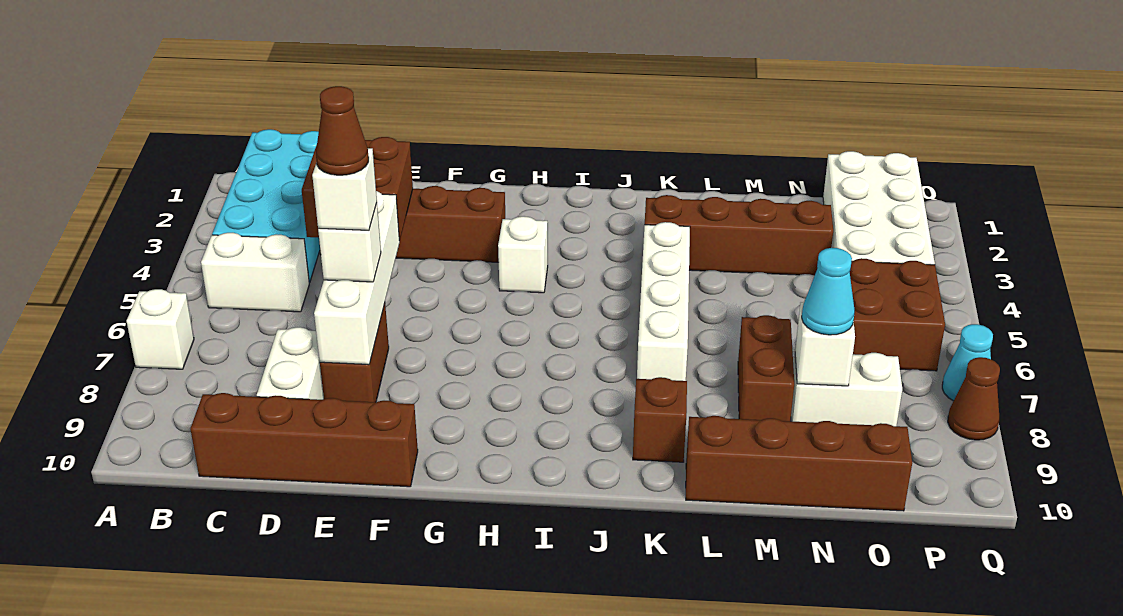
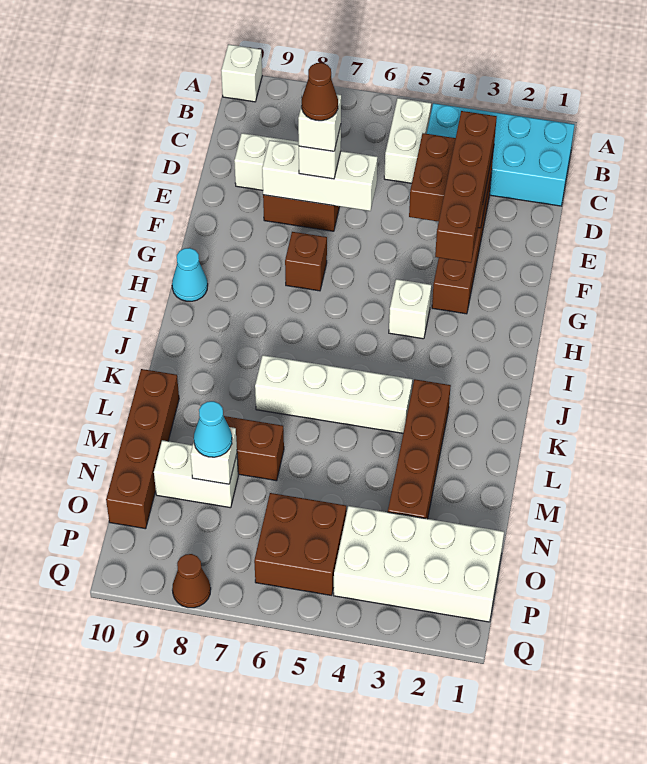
white brick A7 level 1 -> white brick A10 level 1
brown brick C10:F10 level 1 -> brown brick D3:G3 level 3
white brick E5:E8 level 2 -> white brick E6:E8 level 2
brown brick K9 level 1 -> brown brick G7 level 1
white brick N8:O8 level 1 -> white brick N8:N9 level 1
cyan cone Q7 level 1 -> cyan cone H10 level 1

